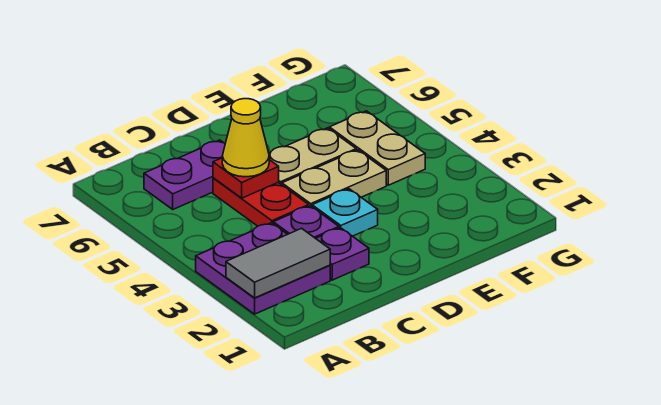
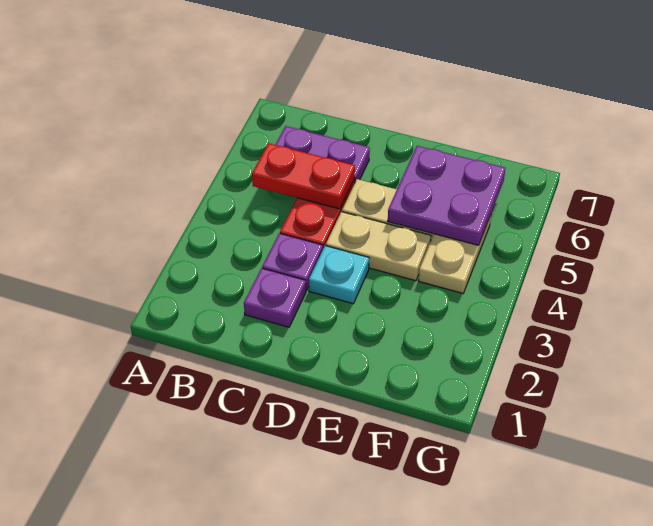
purple plate A2:B3 level 1 -> purple plate E5:F6 level 2
grey tile A2:B2 level 2 -> none
red plate C5 level 2 -> red plate B5:C5 level 2
yellow cone C5 level 3 -> none

